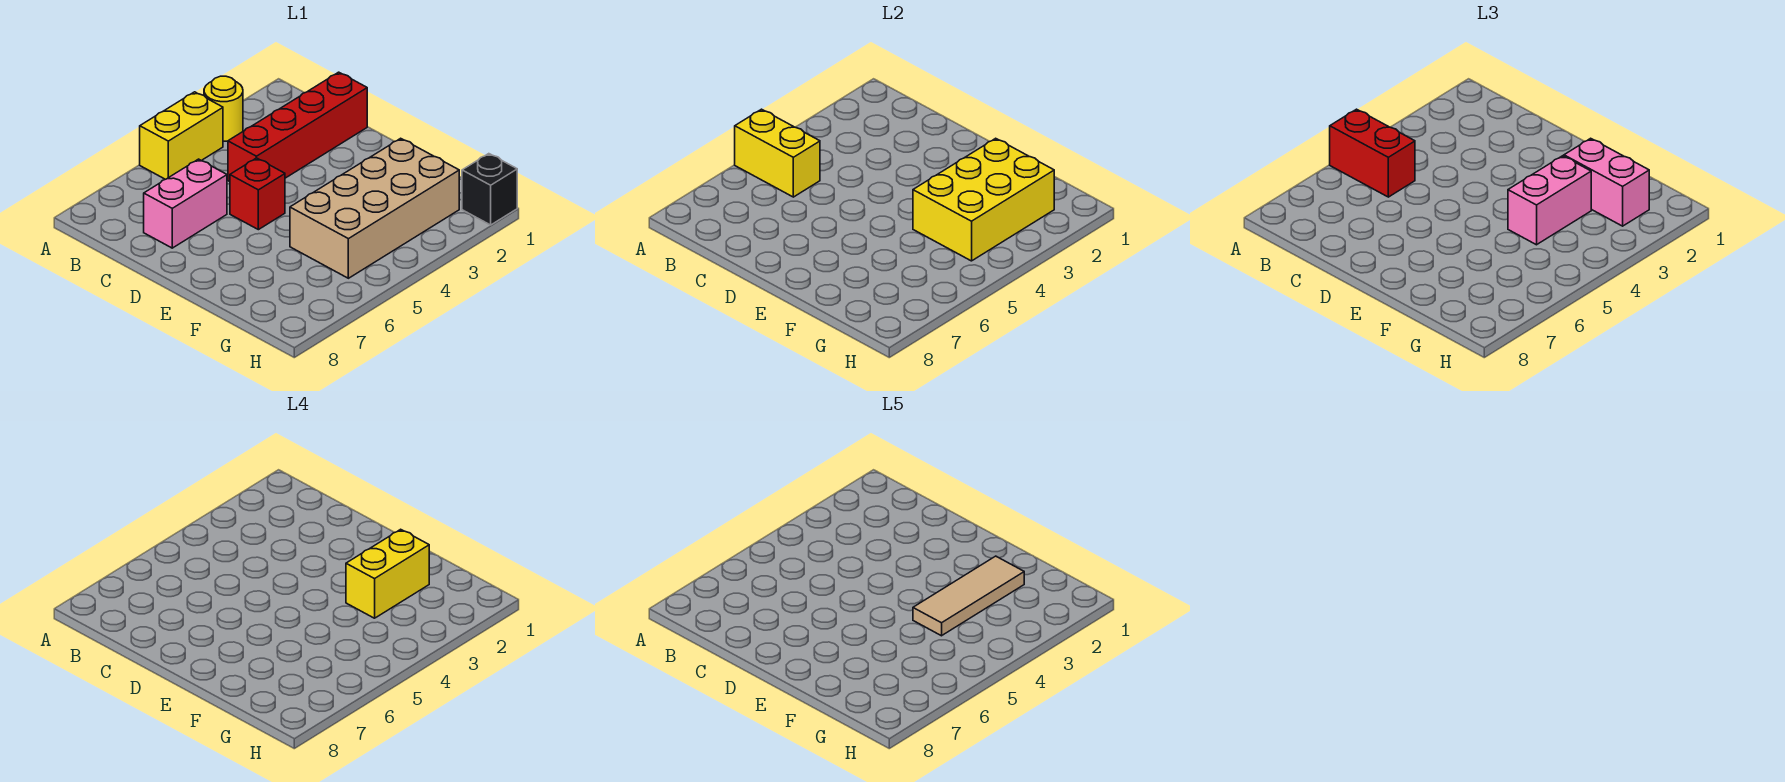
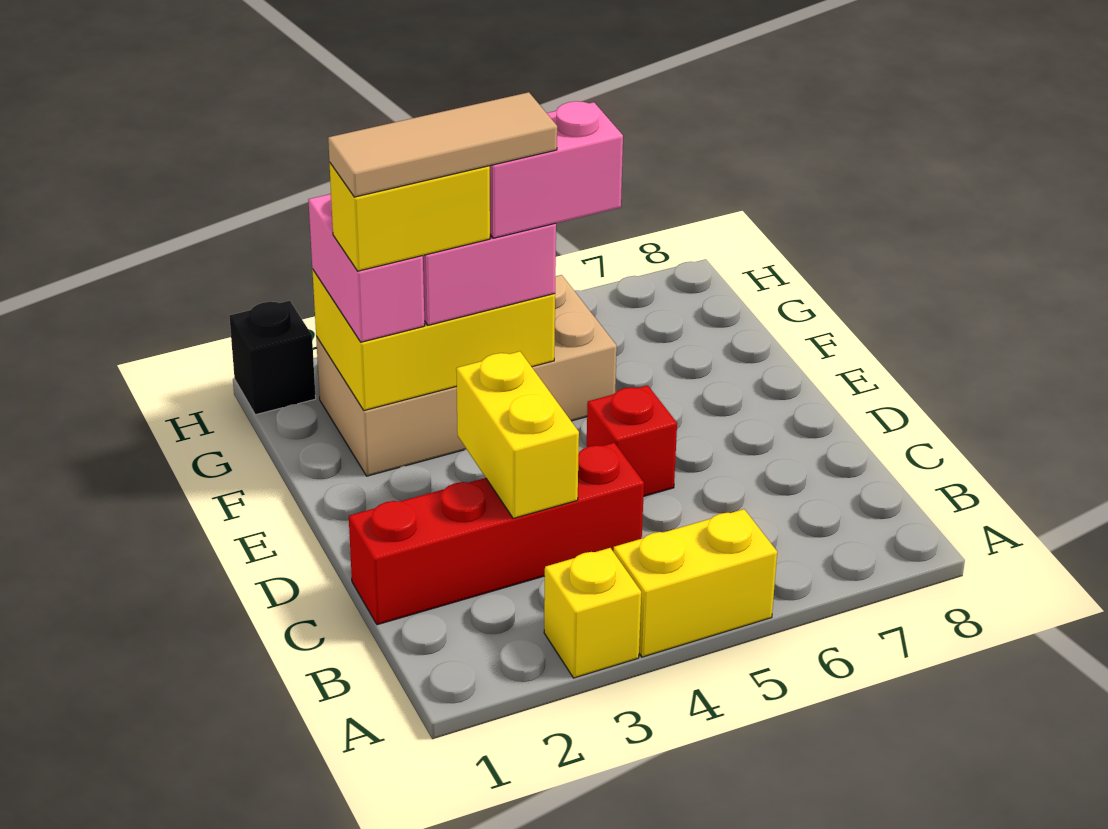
yellow round brick A3 level 1 -> yellow brick A3 level 1
yellow brick A5:B5 level 2 -> yellow brick C3:D3 level 2
red brick A5:B5 level 3 -> none
pink brick C6:C7 level 1 -> pink brick F4:F5 level 4

